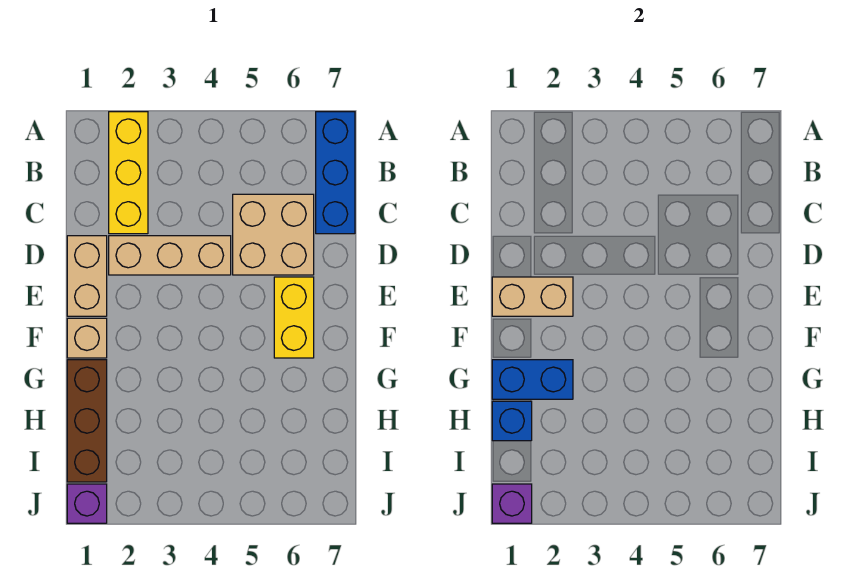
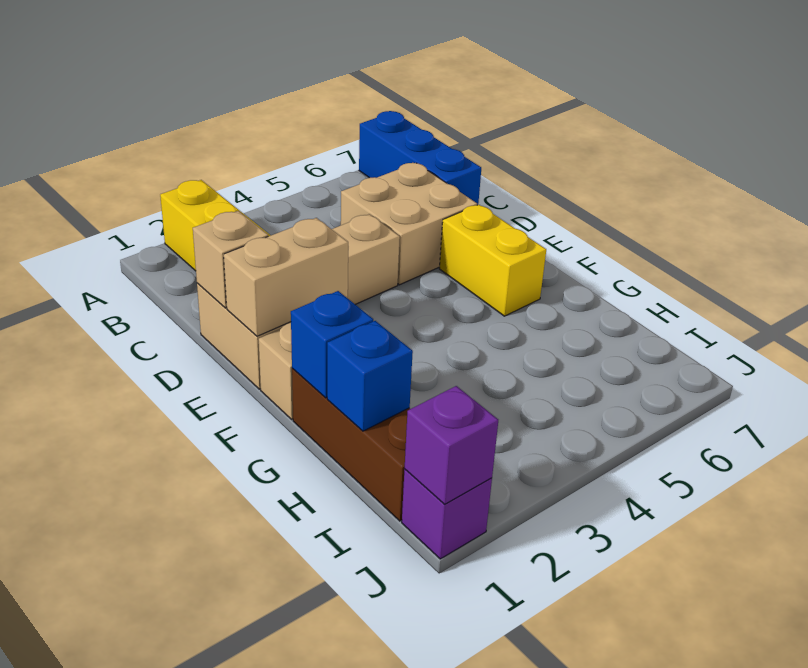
none -> tan brick D1 level 2
blue brick G1:G2 level 2 -> blue brick G1 level 2

